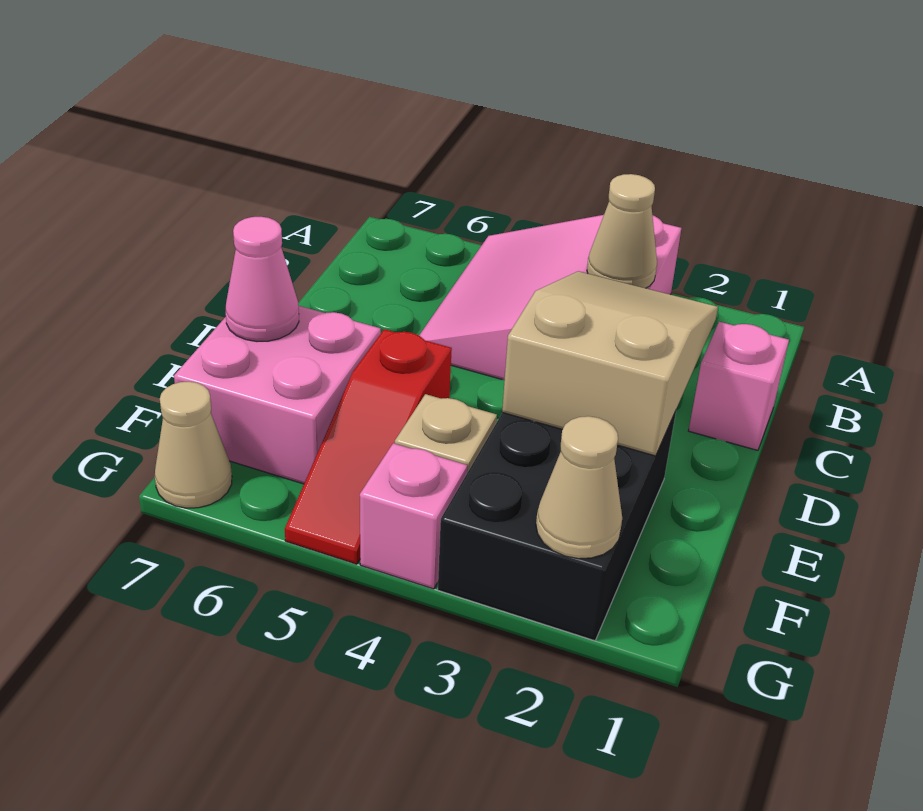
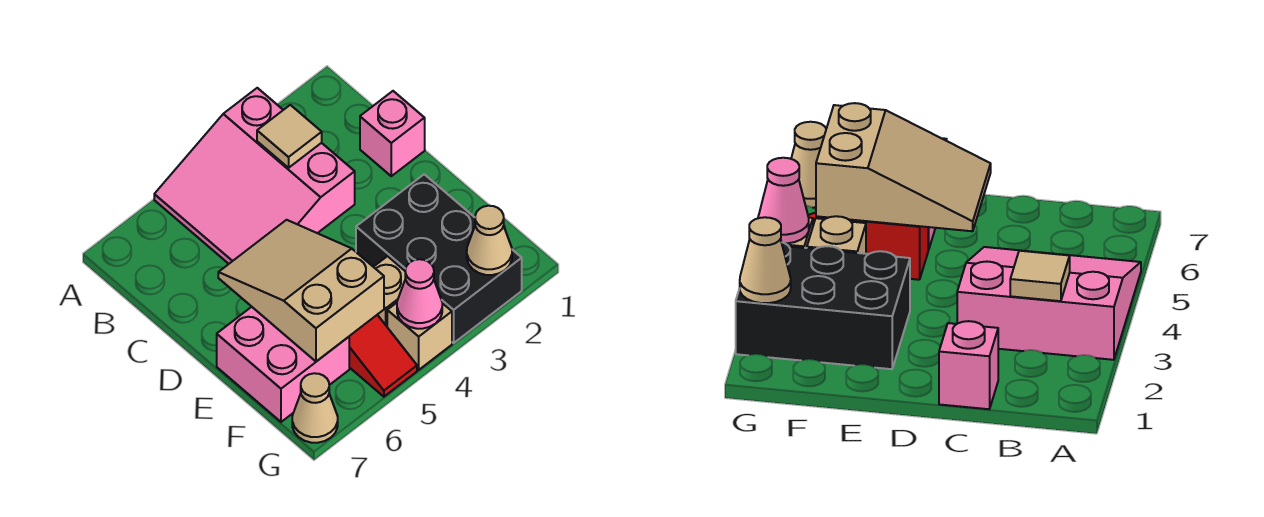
tan cone B3 level 2 -> tan tile B3 level 2
tan slope C2:E3 level 2 top E -> tan slope D5:F6 level 2 top F
pink cone E7 level 2 -> pink cone G4 level 2
pink brick G4 level 1 -> tan brick G4 level 1

